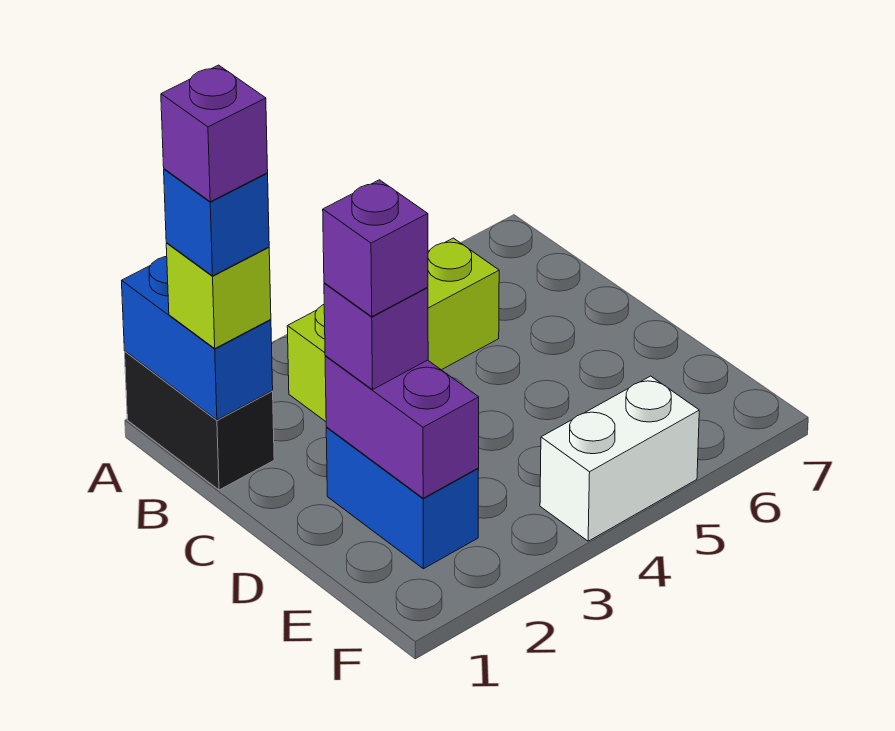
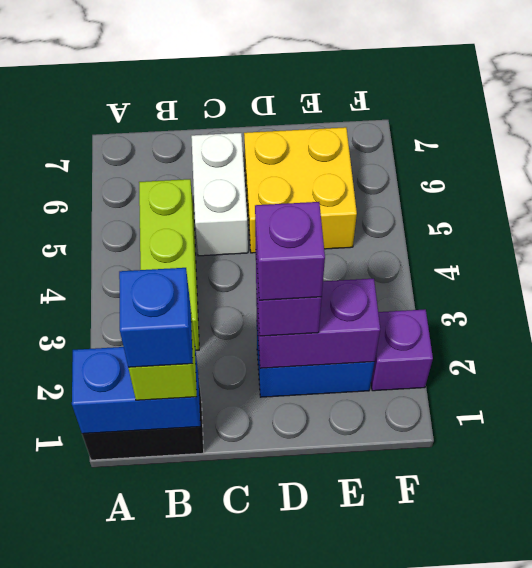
purple brick B1 level 5 -> purple brick F2 level 1
none -> yellow brick D5:E6 level 1
white brick F4:F5 level 1 -> white brick C5:C6 level 1

